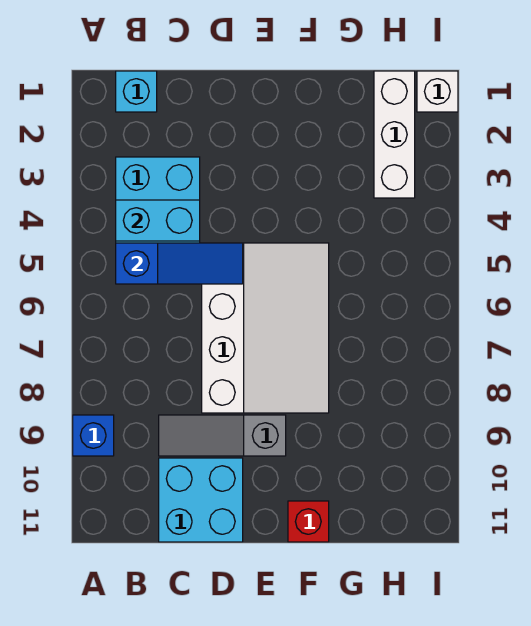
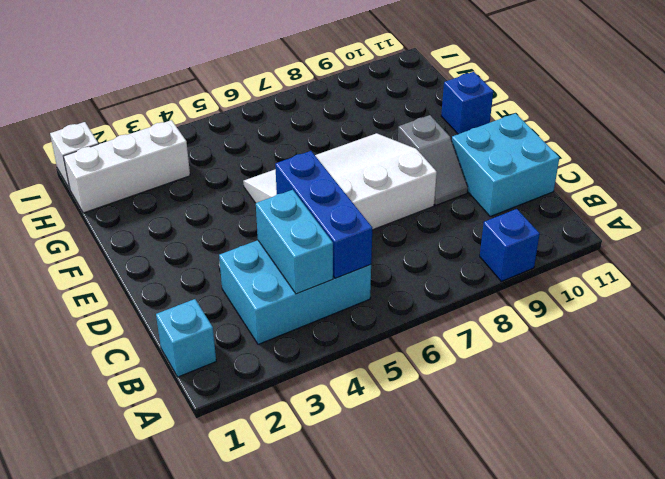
blue slope B5:D5 level 2 top B -> blue brick B5:D5 level 2
grey slope C9:E9 level 1 top E -> grey slope D9:E9 level 1 top E
red brick F11 level 1 -> blue brick F11 level 1

